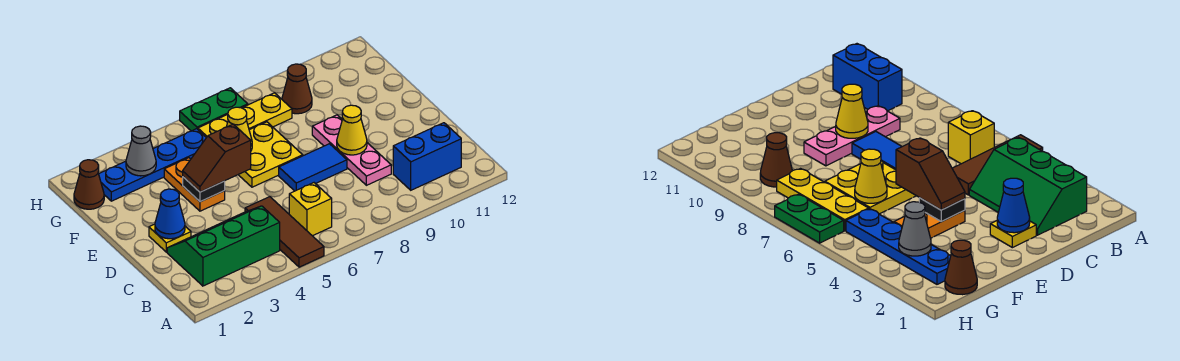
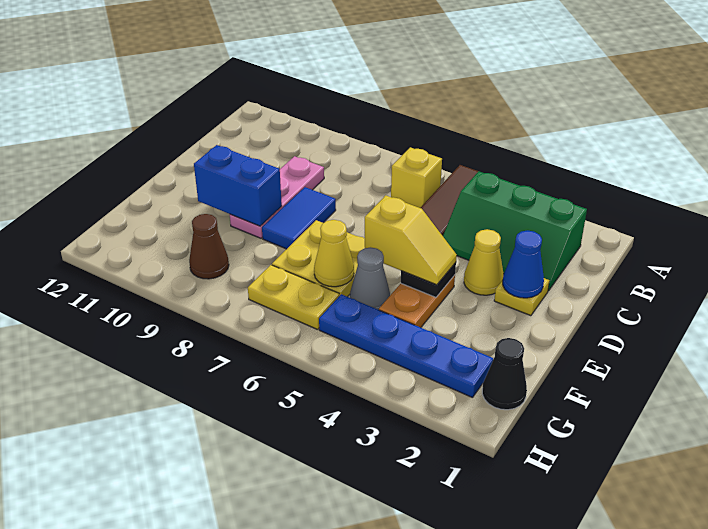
blue brick B10:B11 level 1 -> blue brick E9:E10 level 2
blue tile D7:D8 level 1 -> blue tile D8:E8 level 1
yellow cone D9 level 2 -> yellow cone D3 level 1
brown slope E4:E5 level 3 top 5 -> yellow slope E4:E5 level 3 top 5
brown cone G1 level 1 -> black cone G1 level 1
grey cone G3 level 2 -> grey cone F5 level 1
yellow plate G6:G8 level 1 -> yellow plate G6:G7 level 1
green plate H6:H7 level 1 -> none

